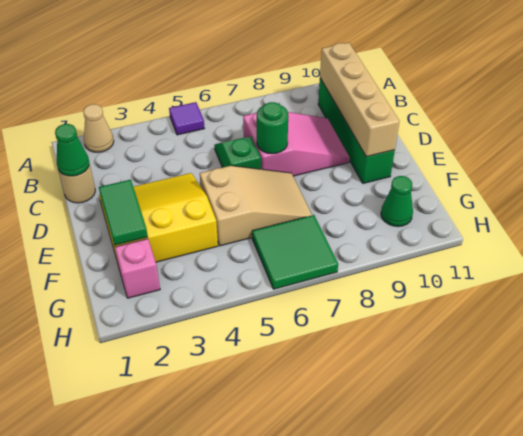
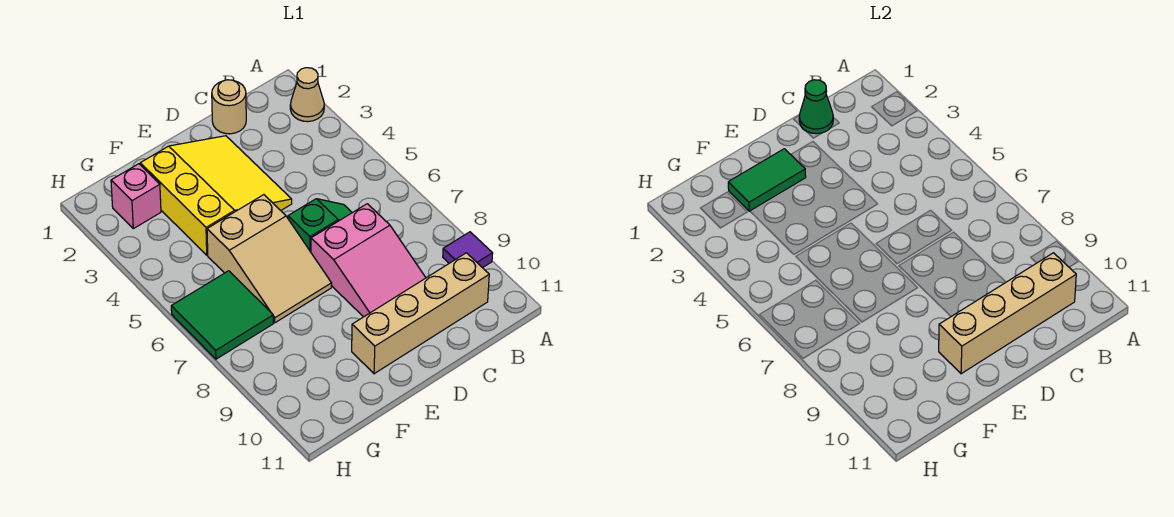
purple tile A5 level 1 -> purple tile A9 level 1
green brick B10:E10 level 1 -> tan brick B10:E10 level 1
green round brick D7 level 2 -> none
green cone G10 level 1 -> none

